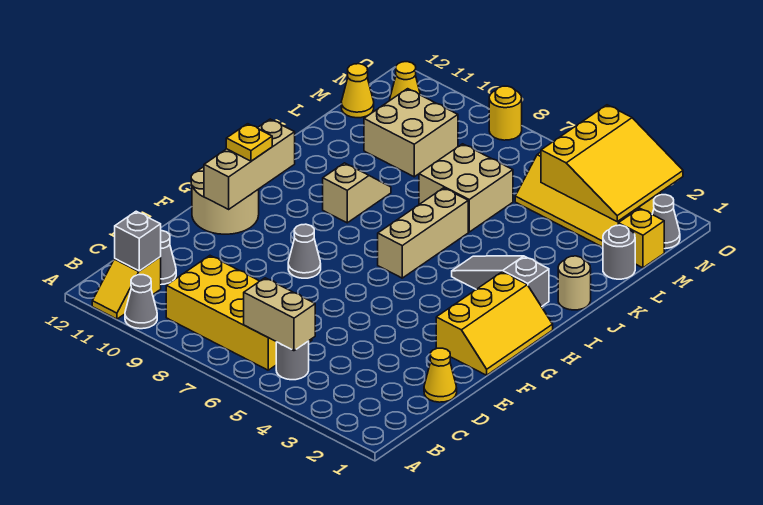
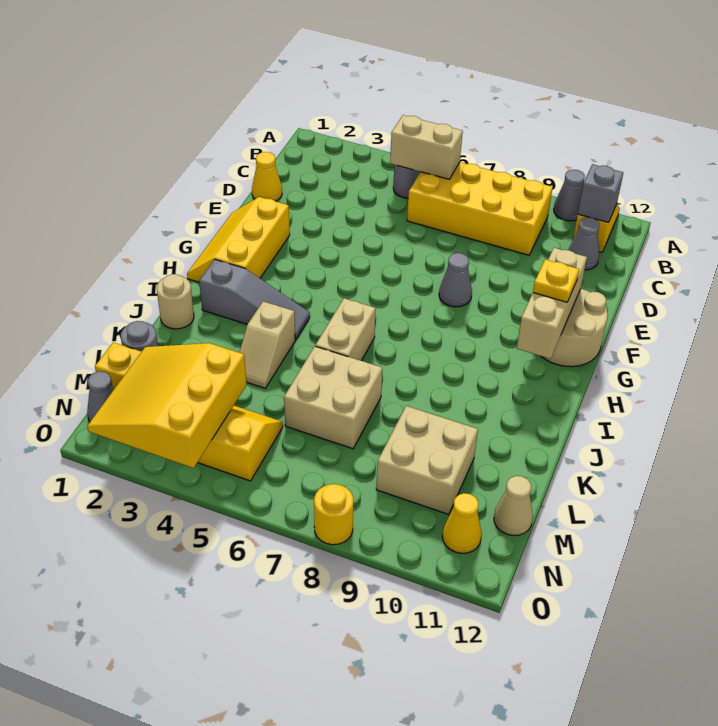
tan brick H6:J6 level 1 -> tan brick I6:J6 level 1
tan slope I9:J9 level 1 top I -> tan slope J4:K4 level 1 top J
yellow cone M12 level 1 -> tan cone M12 level 1

